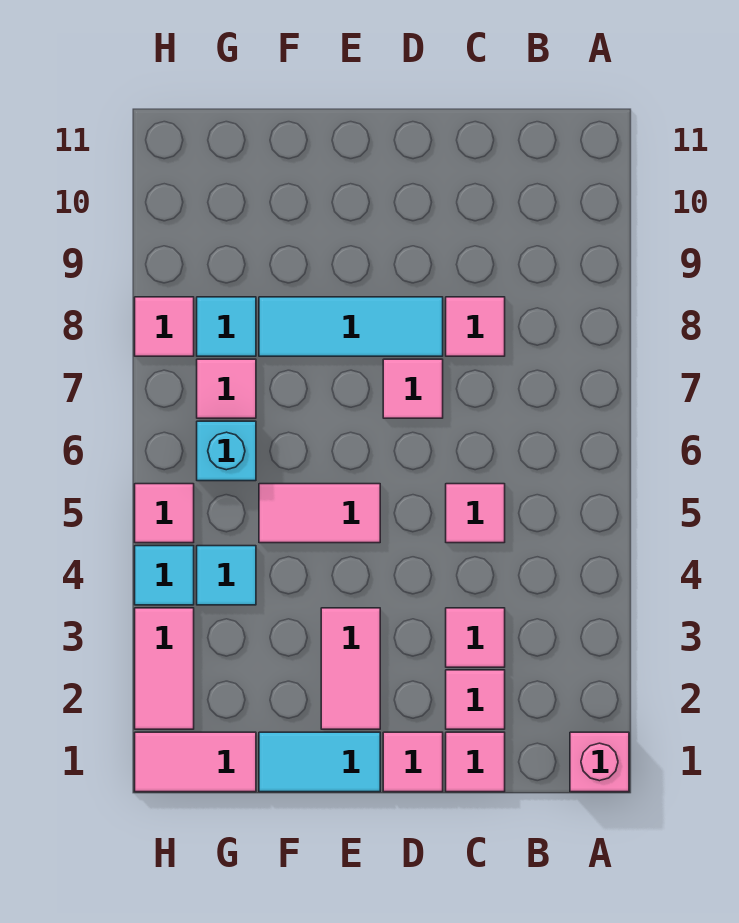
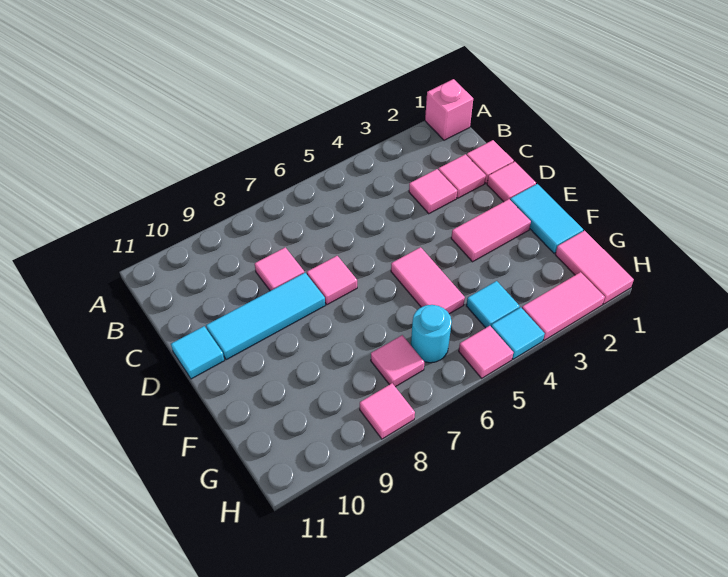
pink tile C5 level 1 -> none
cyan tile D8:F8 level 1 -> cyan tile D8:D10 level 1
cyan brick G6 level 1 -> cyan round brick G6 level 1
cyan tile G8 level 1 -> cyan tile D11 level 1

